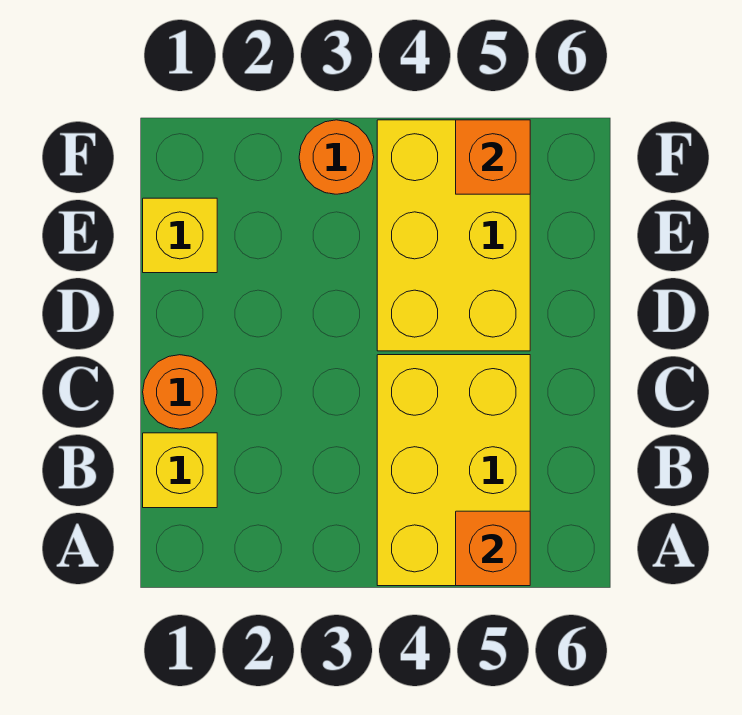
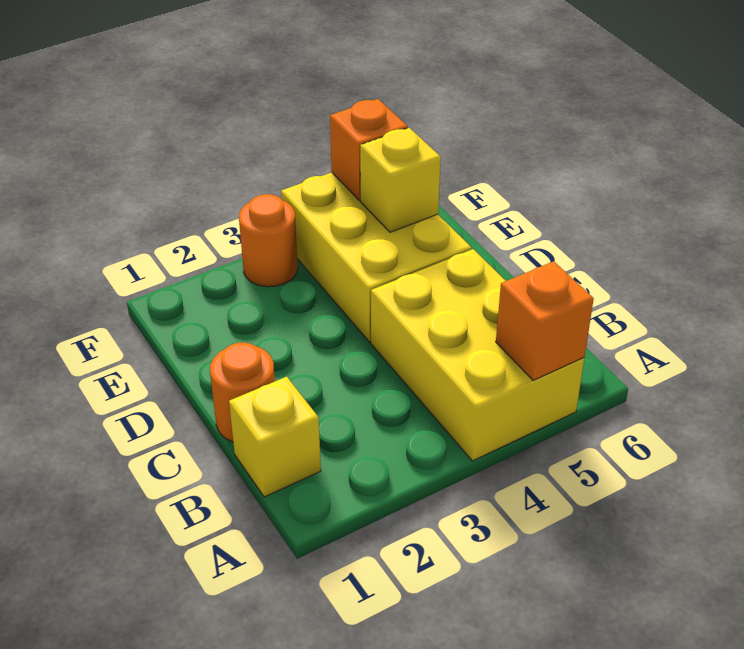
yellow brick E1 level 1 -> yellow brick E5 level 2

